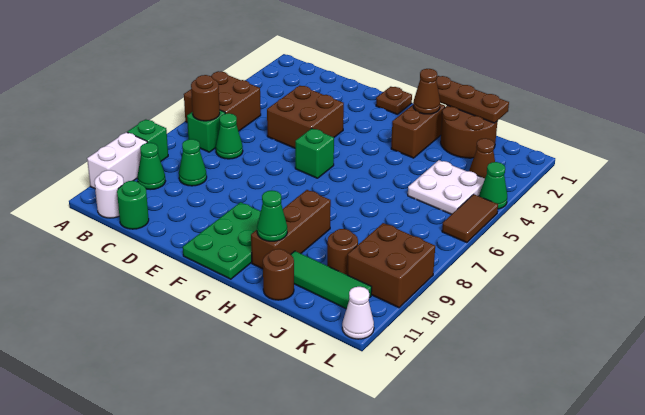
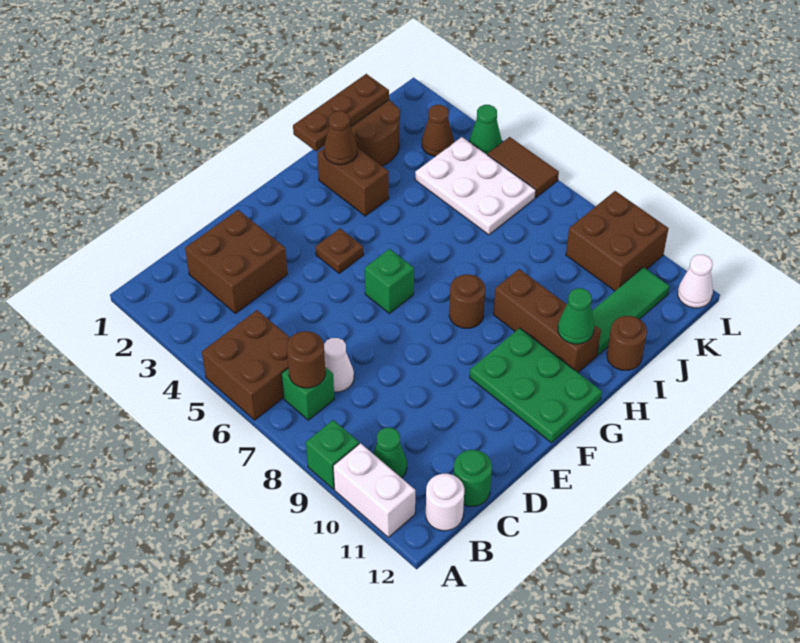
green cone C7 level 1 -> white cone C7 level 1
green cone C9 level 1 -> none
brown brick D4:E5 level 1 -> brown brick C2:D3 level 1
brown plate F1 level 1 -> brown plate F4 level 1
white plate J4:K5 level 1 -> white plate J4:K6 level 1
brown round brick J10 level 1 -> brown round brick G8 level 1

